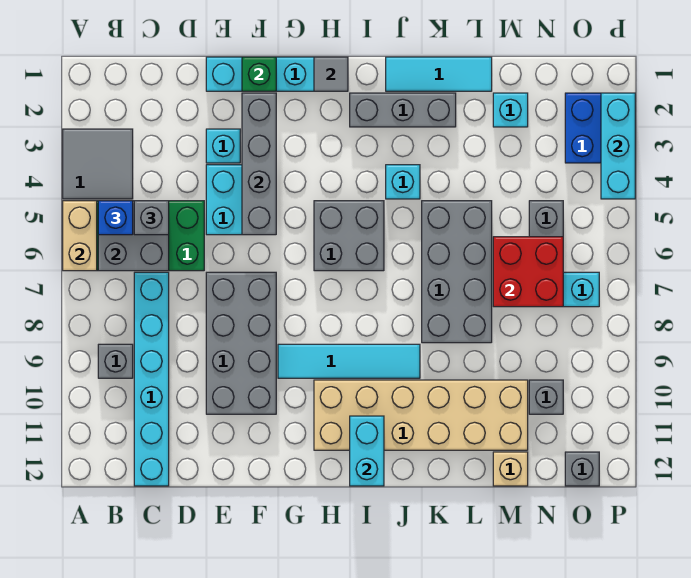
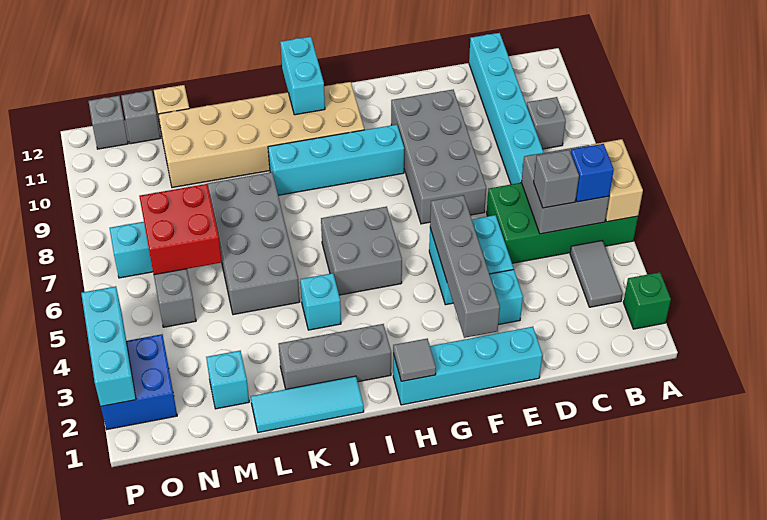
grey tile A3:B4 level 1 -> grey tile B3:B4 level 1
green brick F1 level 2 -> green brick A2 level 1
cyan tile G9:J9 level 1 -> cyan brick G9:J9 level 1
grey brick N10 level 1 -> grey brick N12 level 1

